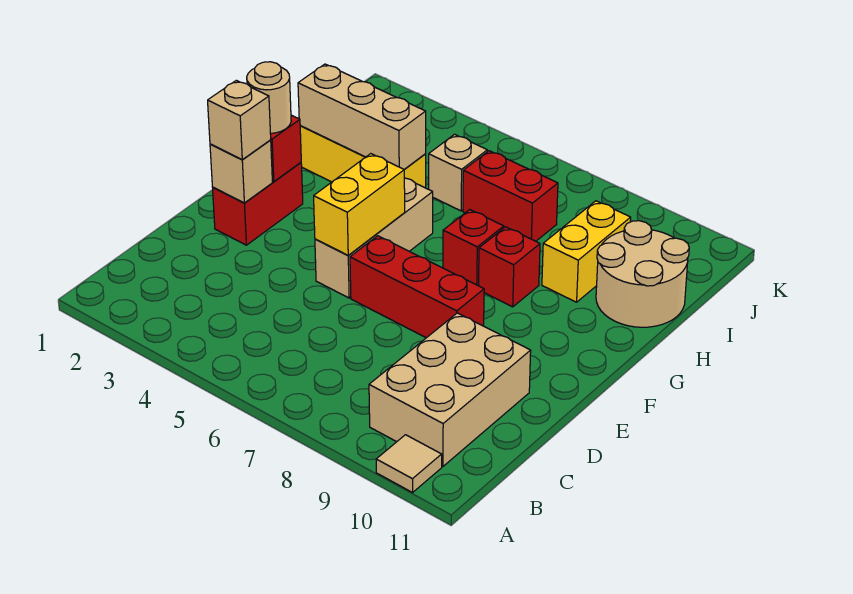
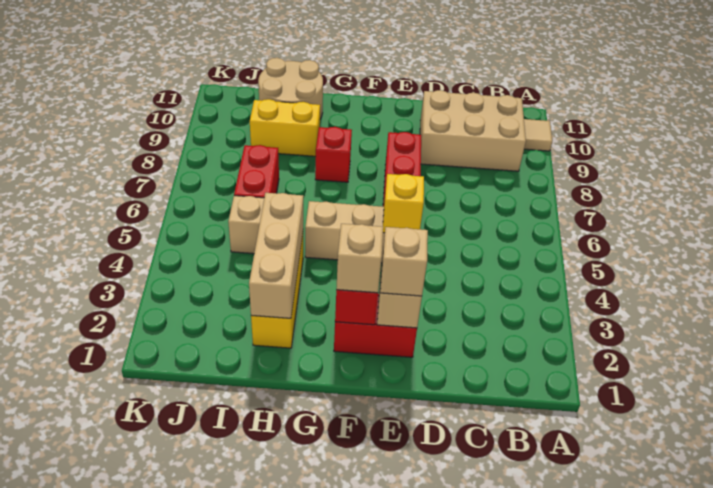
yellow brick E5:F5 level 2 -> yellow brick E5 level 2
tan round brick F2 level 3 -> tan brick F2 level 3
red brick G7 level 1 -> none

